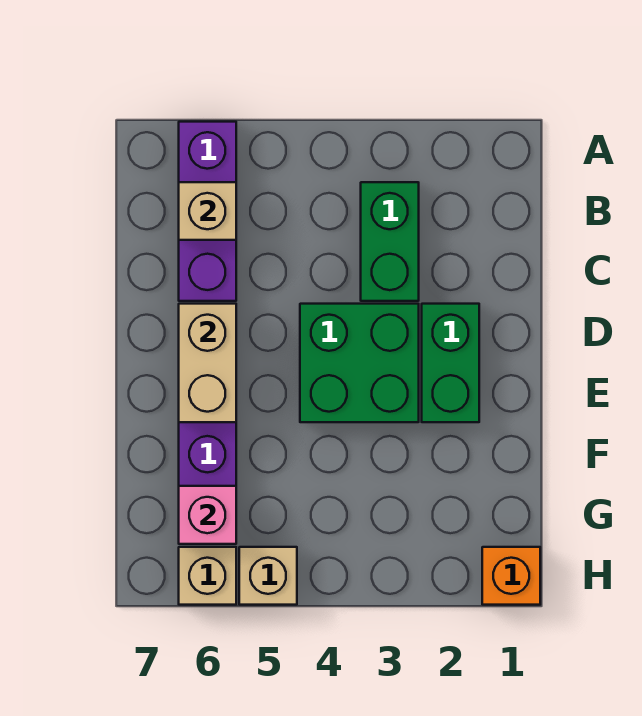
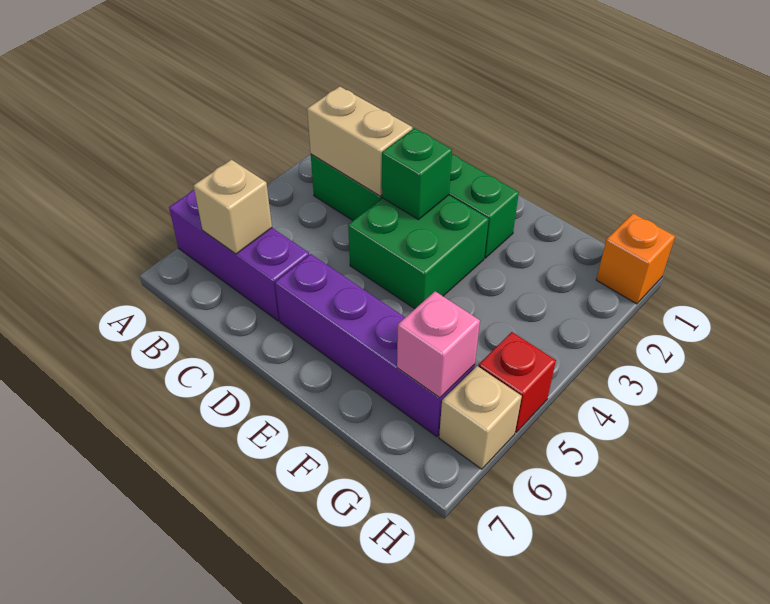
none -> green brick D3 level 2
tan brick D6:E6 level 2 -> tan brick B3:C3 level 2
tan brick H5 level 1 -> red brick H5 level 1

